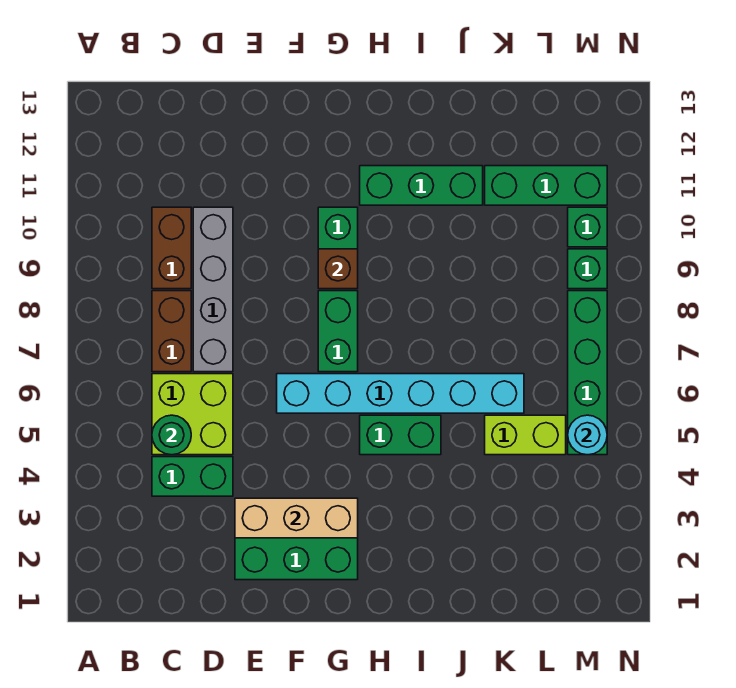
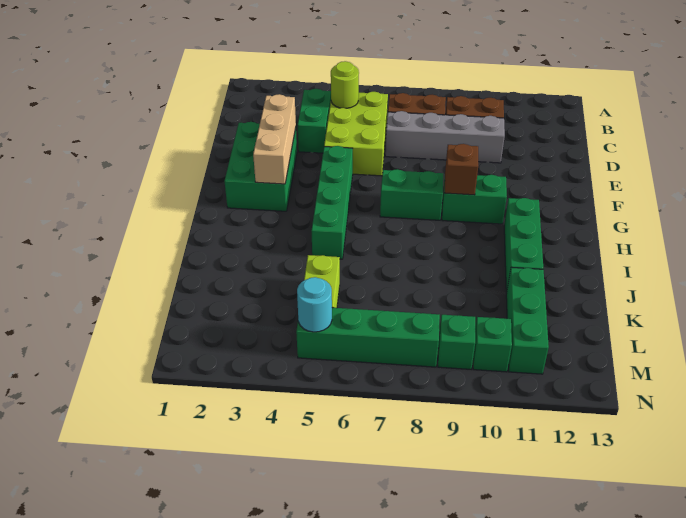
lime brick C5:D6 level 1 -> lime brick C5:E6 level 1
green round brick C5 level 2 -> lime round brick C5 level 2
cyan brick F6:K6 level 1 -> none
green brick H5:I5 level 1 -> green brick F5:I5 level 1

